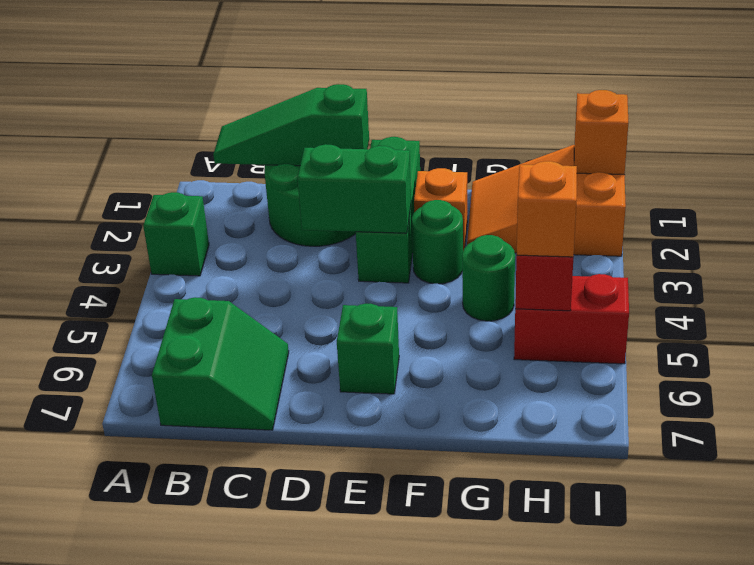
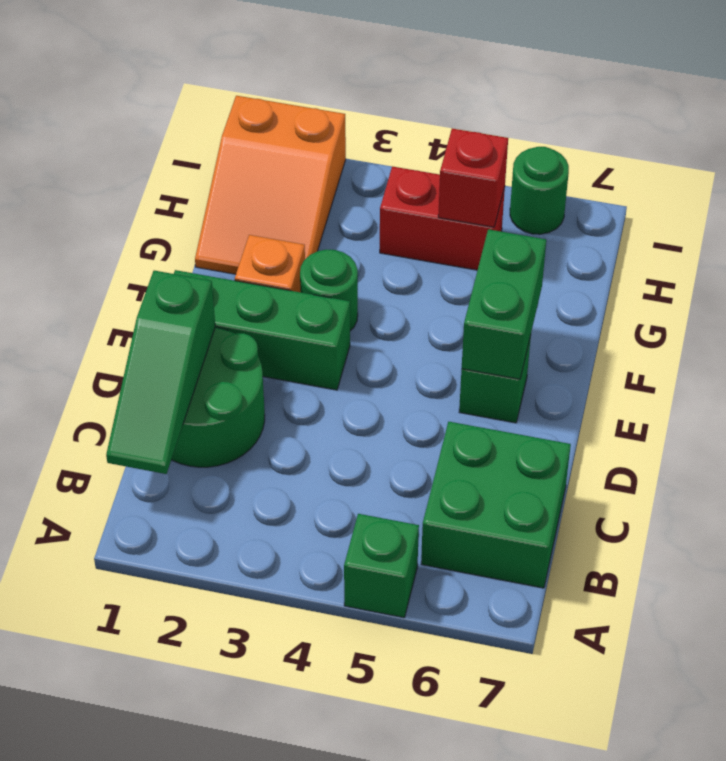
green brick A3 level 1 -> green brick A5 level 1
green slope B6:C7 level 1 top B -> green brick B6:C7 level 1
green brick D3:E3 level 2 -> green brick E6:F6 level 2
green round brick G4 level 1 -> green round brick I6 level 1
red brick H5:I5 level 1 -> red brick H4:H5 level 1
orange brick H5 level 3 -> none
orange brick I1 level 2 -> none

